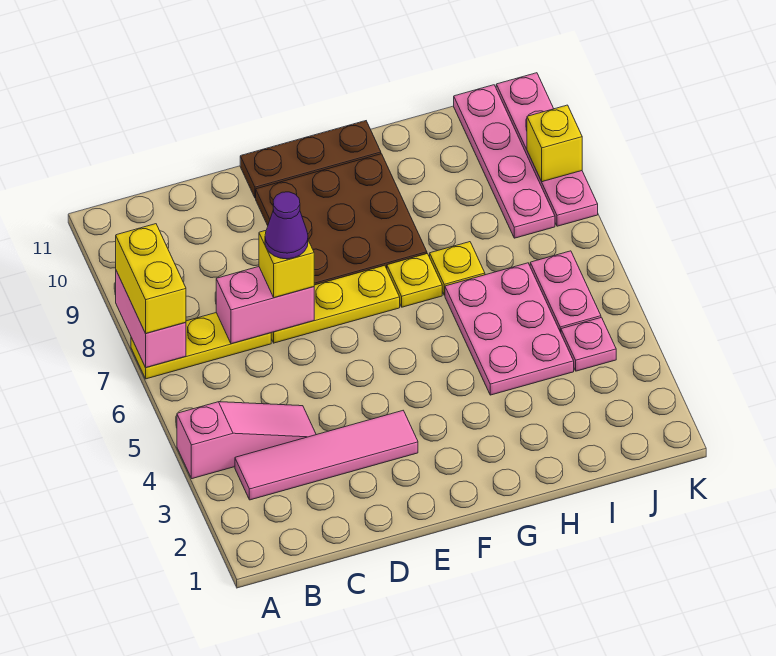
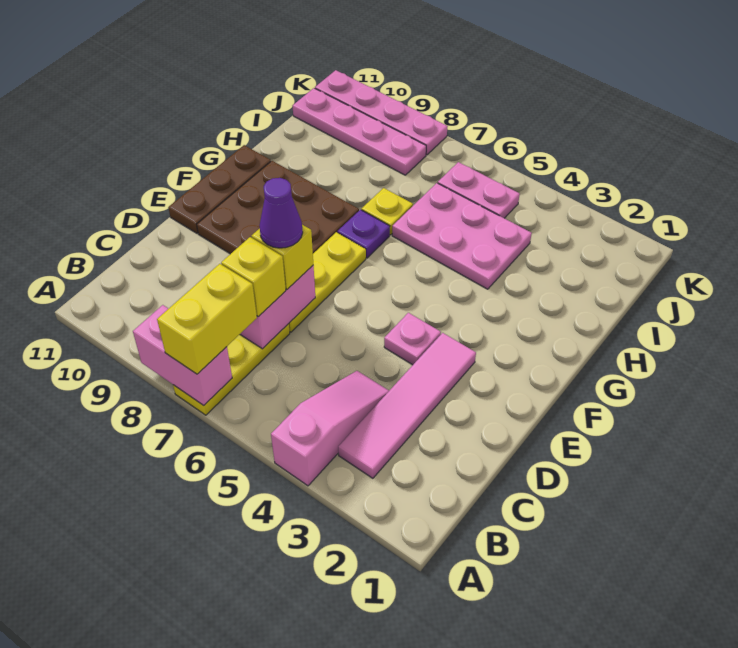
yellow brick A7:A8 level 3 -> yellow brick A7:B7 level 3
yellow plate G7 level 1 -> purple plate G7 level 1
pink plate J4 level 1 -> pink plate E4 level 1
yellow brick K9 level 2 -> yellow brick C7 level 3

